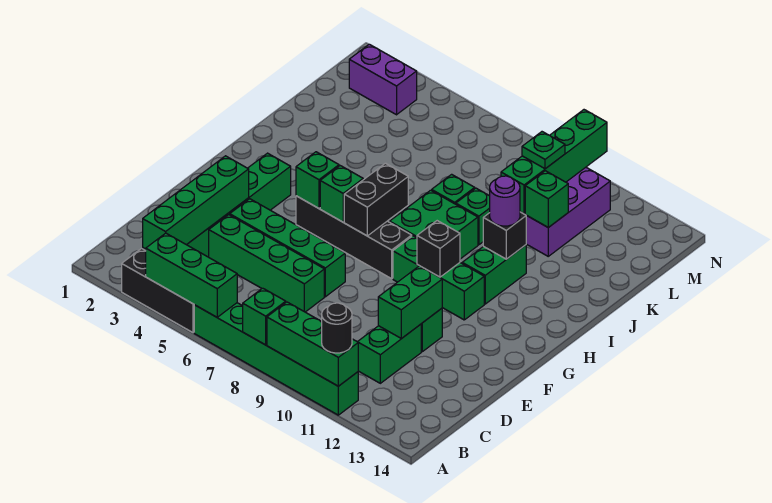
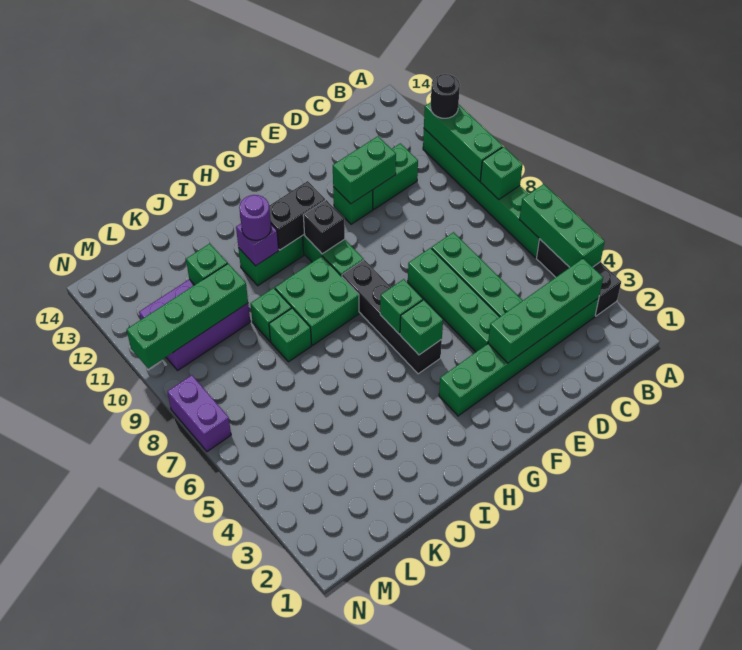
black brick G7:H7 level 2 -> black brick G11:H11 level 2
black brick I11 level 2 -> purple brick I11 level 2
green plate L10 level 3 -> none
purple brick M2:M3 level 1 -> purple brick N7:N8 level 1

